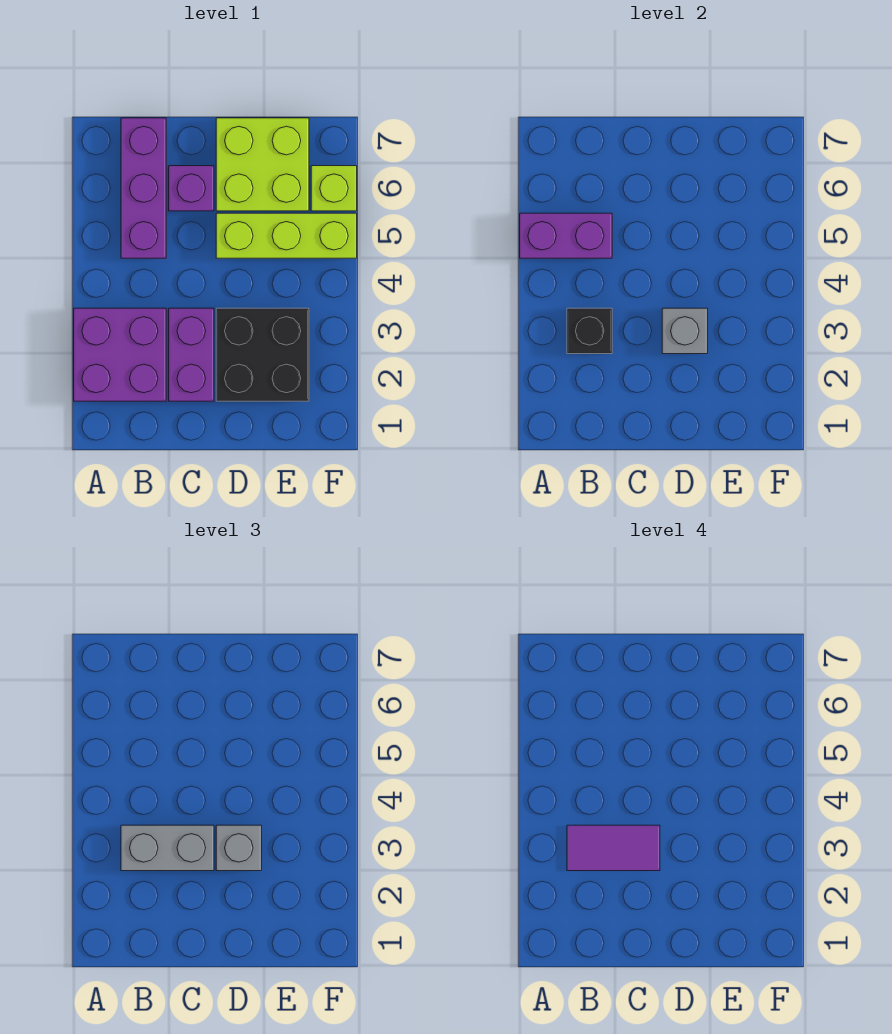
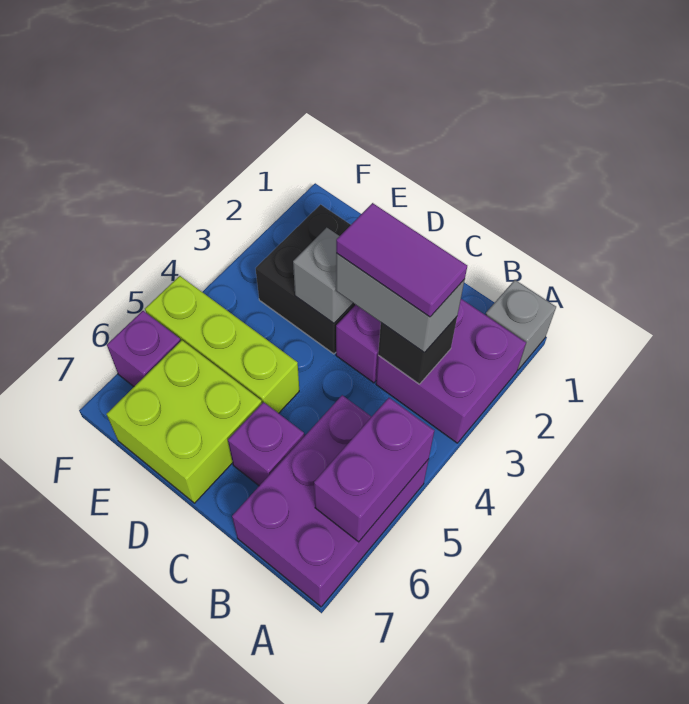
purple brick A5:B5 level 2 -> purple brick A5:A6 level 2
purple brick B5:B7 level 1 -> purple brick A5:B7 level 1
grey brick D3 level 3 -> grey brick A1 level 1
lime brick F6 level 1 -> purple brick F6 level 1

